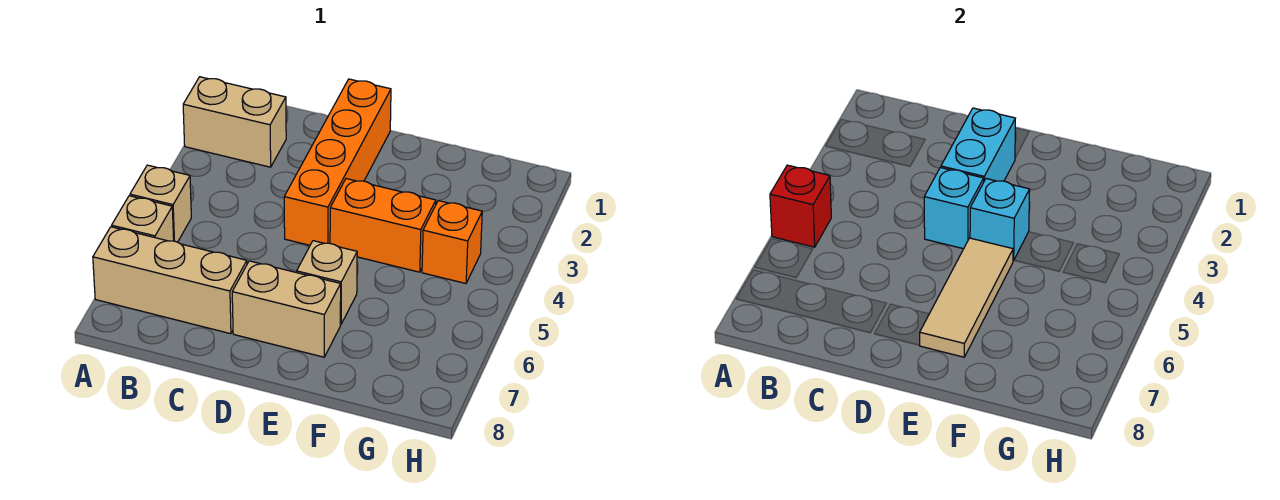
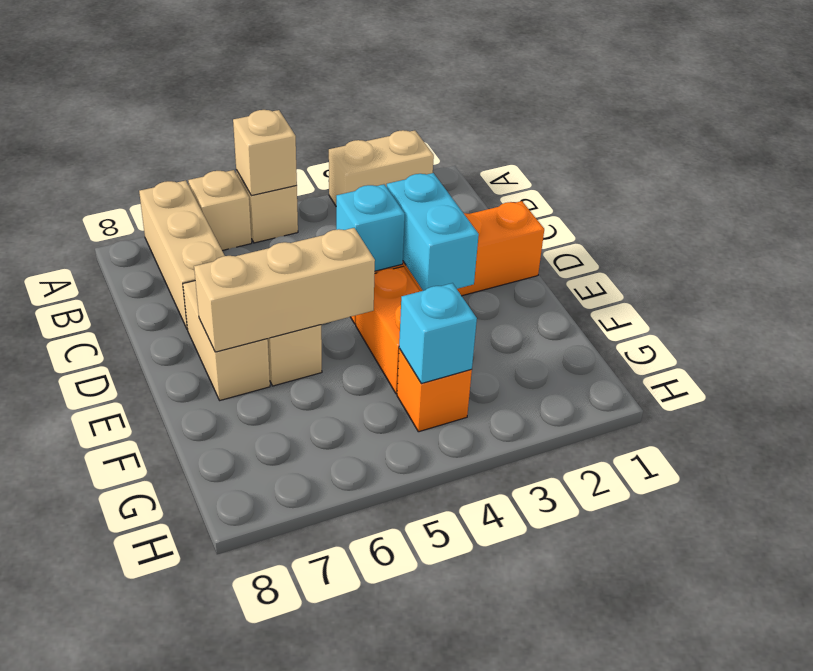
tan brick A2:B2 level 1 -> tan brick A2:A3 level 1
red brick A5 level 2 -> tan brick A5 level 2
cyan brick D2:D3 level 2 -> cyan brick D3:E3 level 2
cyan brick E4 level 2 -> cyan brick G4 level 2
tan tile E5:E7 level 2 -> tan brick E5:E7 level 2

